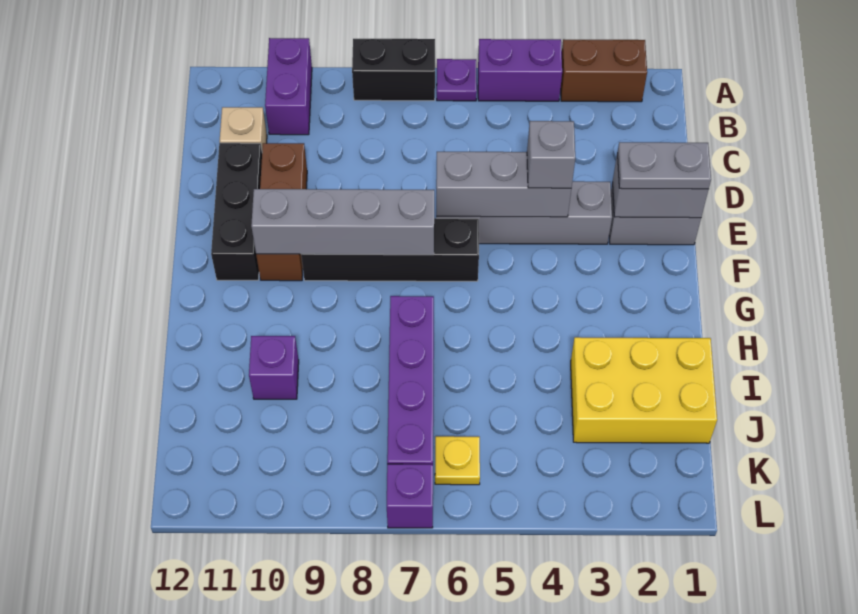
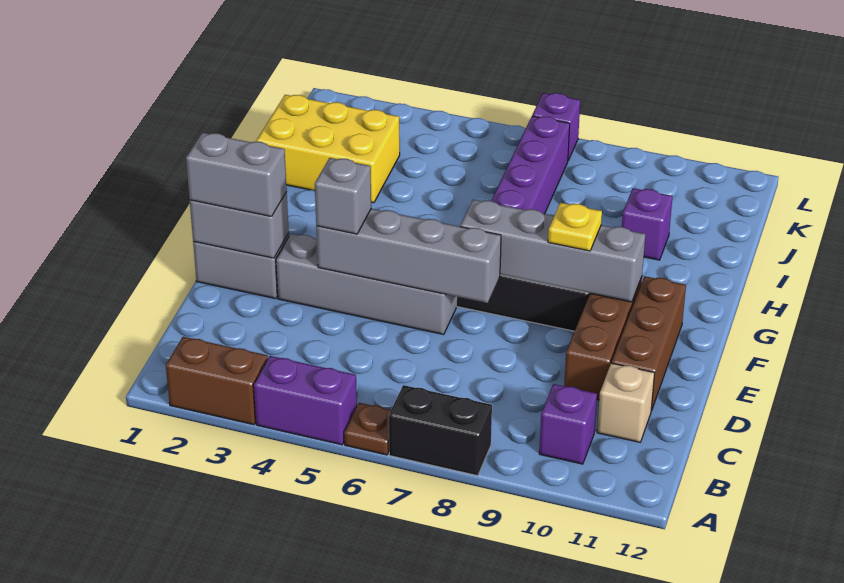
purple plate A6 level 1 -> brown plate A6 level 1
purple brick A10:B10 level 1 -> purple brick B10 level 1
black brick D11:F11 level 1 -> brown brick D11:F11 level 1
grey plate E1:E2 level 3 -> grey brick E1:E2 level 3
grey brick E4:E6 level 2 -> grey brick E4:E7 level 2
yellow plate K6 level 1 -> yellow plate F9 level 3

